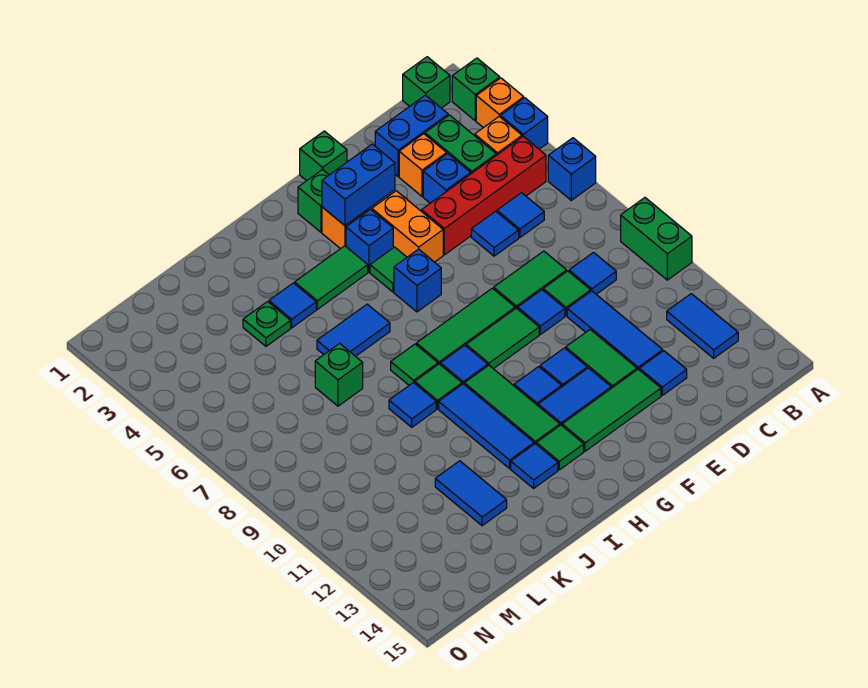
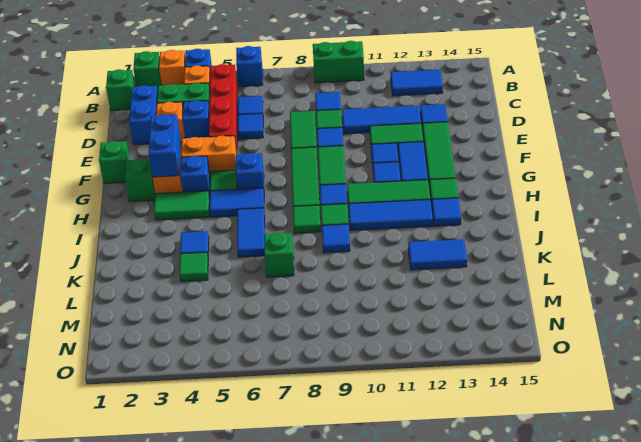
green tile H4:I4 level 1 -> green tile H3:H4 level 1
none -> blue tile H5:H6 level 1
green plate K4 level 1 -> green tile K4 level 1

